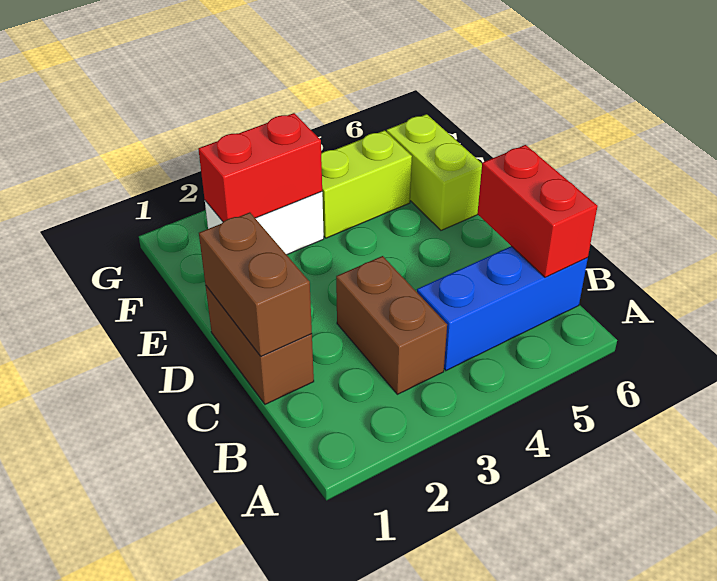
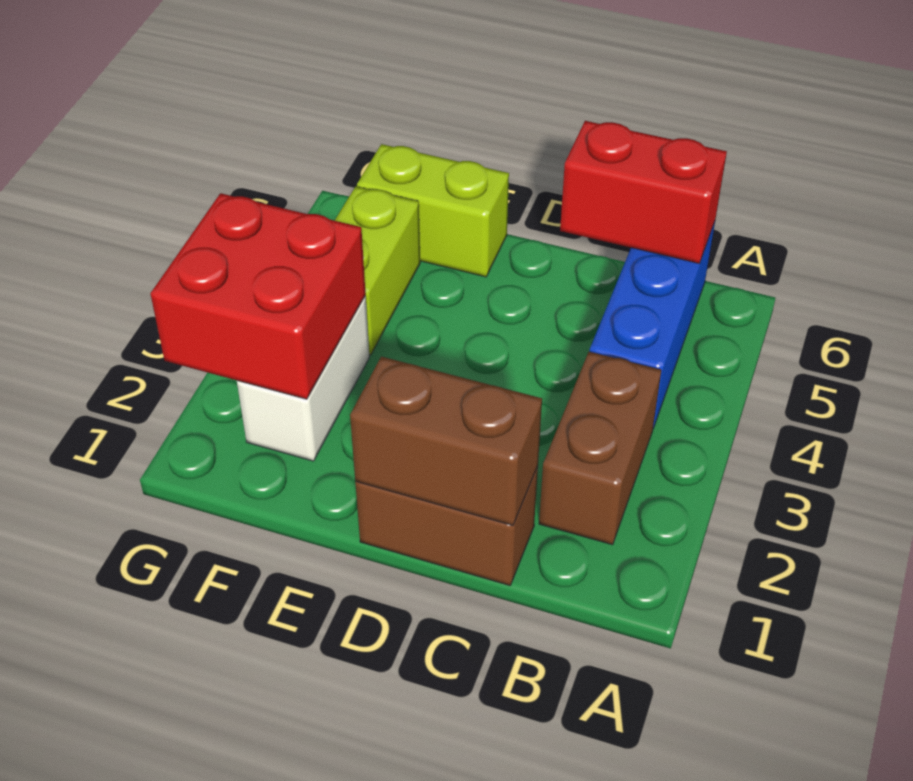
brown brick B3:C3 level 1 -> brown brick B2:B3 level 1
red brick F2:F3 level 2 -> red brick F2:G3 level 2

